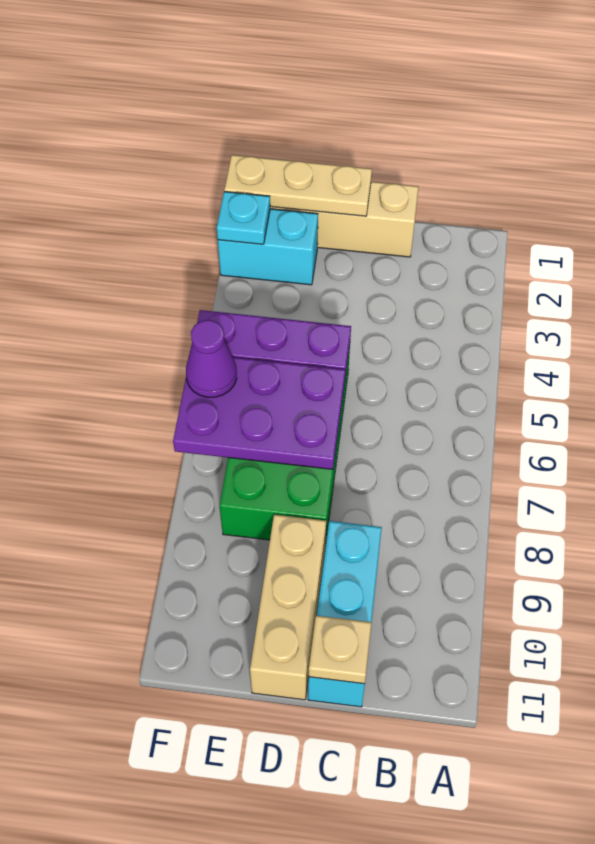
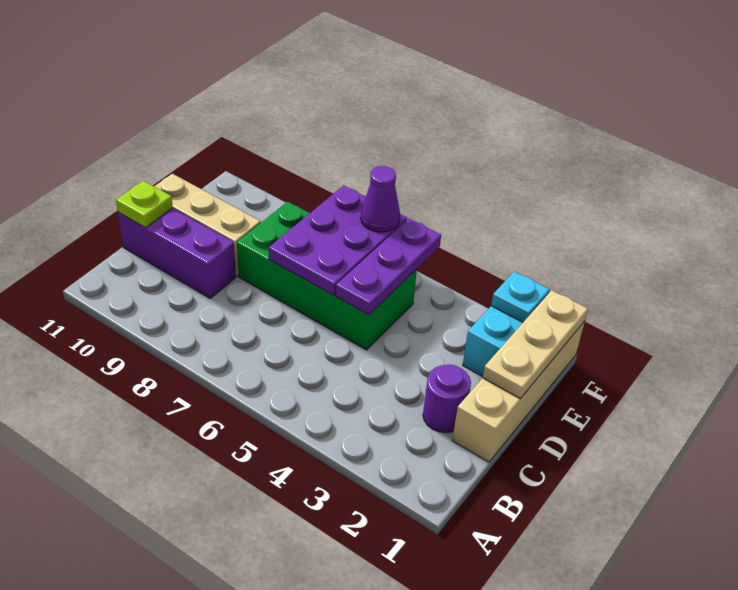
none -> purple round brick C2 level 1
cyan brick C9:C11 level 1 -> purple brick C9:C11 level 1
tan plate C11 level 2 -> lime plate C11 level 2

